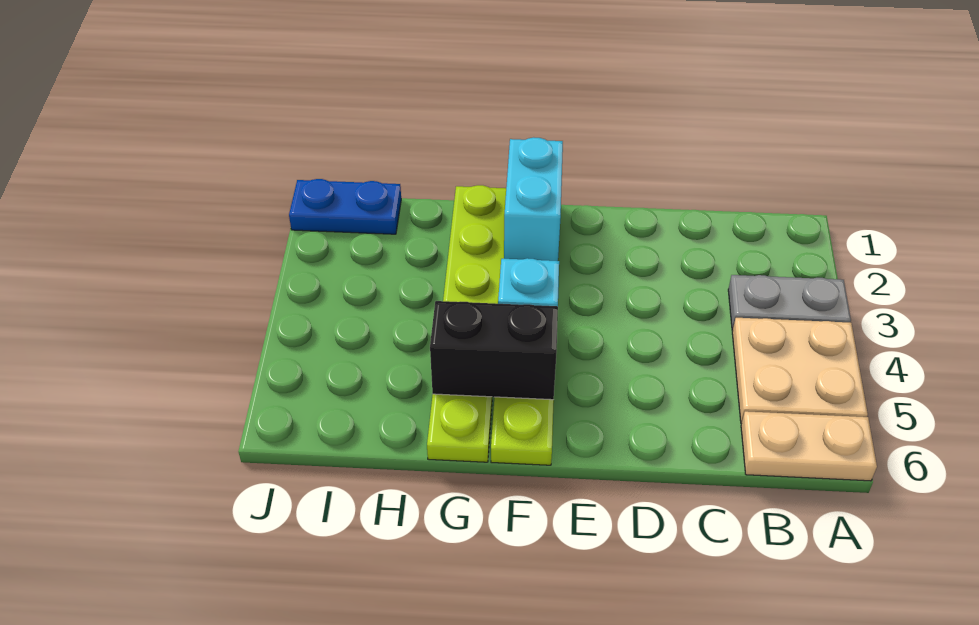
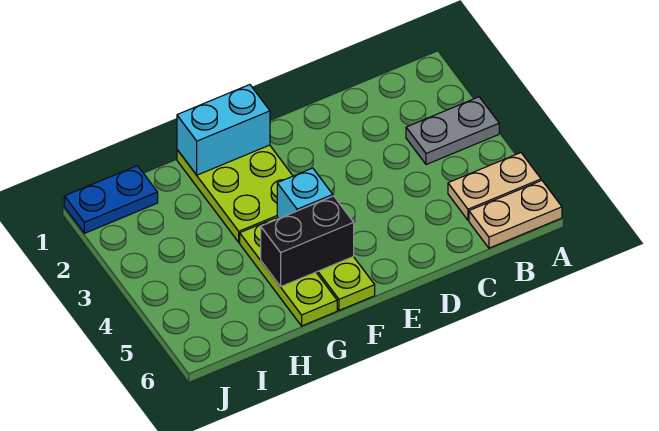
tan plate A4:B5 level 1 -> tan plate A5:B5 level 1
cyan brick F1:F2 level 2 -> cyan brick F1:G1 level 2

